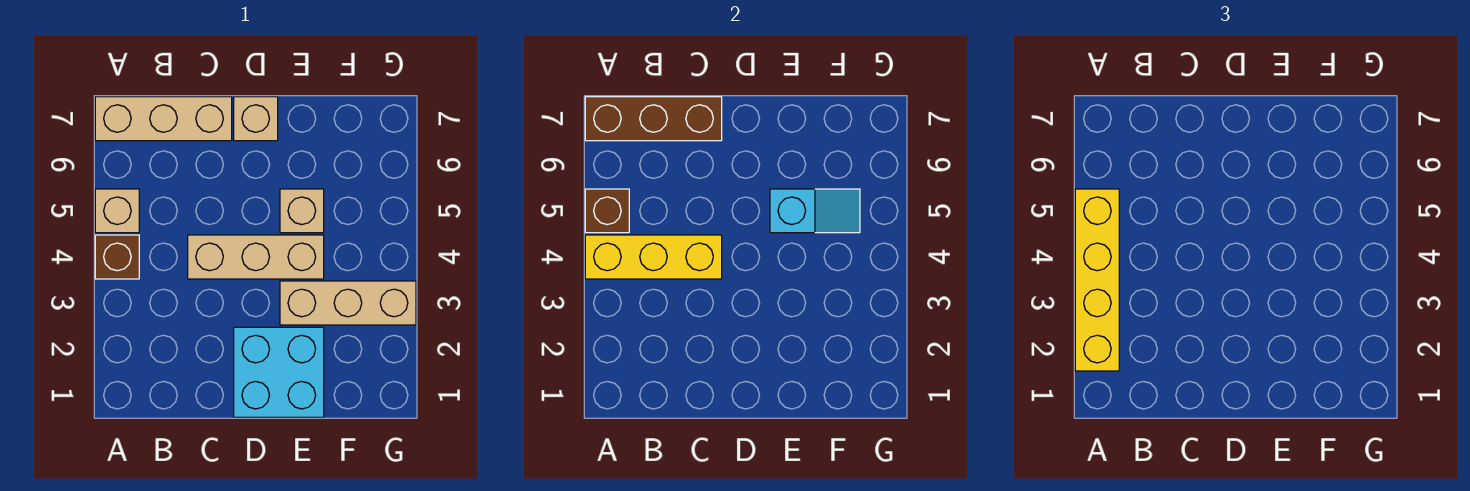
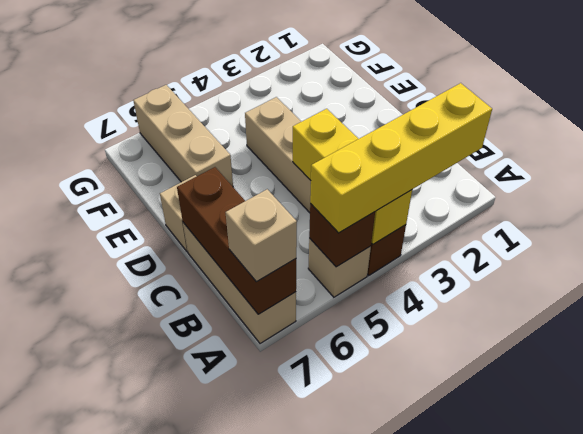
cyan brick D1:E2 level 1 -> none
tan brick E3:G3 level 1 -> tan brick E6:G6 level 1
tan brick E5 level 1 -> tan brick A7 level 3
cyan slope E5:F5 level 2 top E -> none

